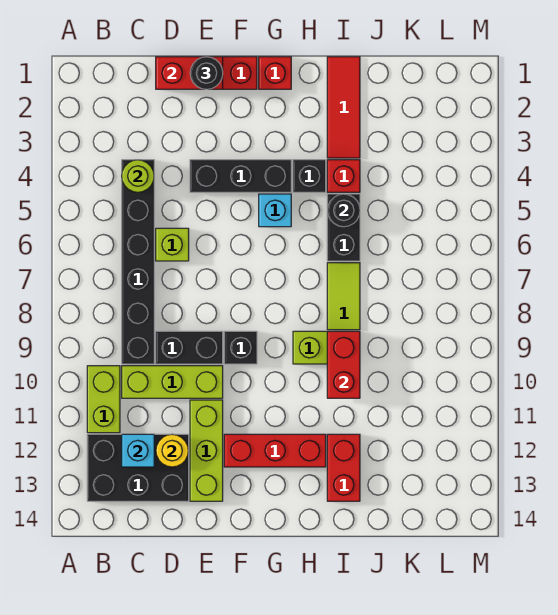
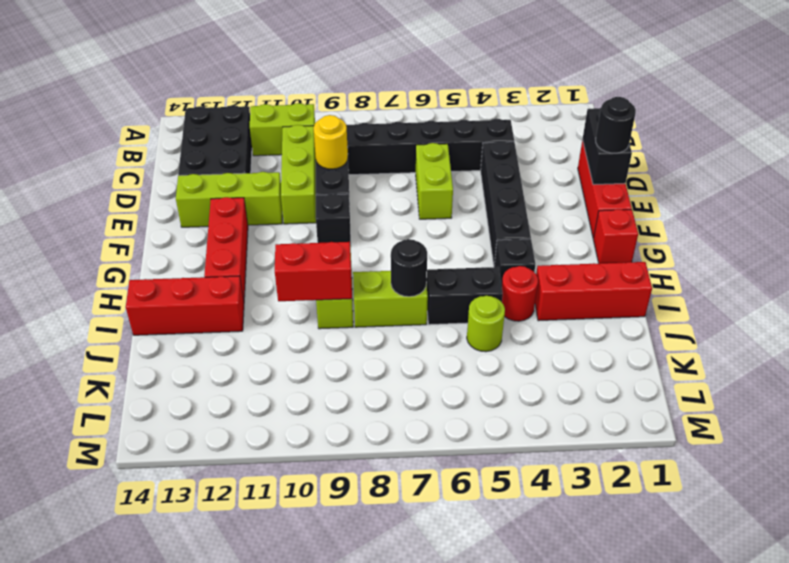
lime round brick C4 level 2 -> lime round brick J5 level 1
cyan brick C12 level 2 -> none
red brick D1:E1 level 2 -> black brick D1:E1 level 2
lime brick D6 level 1 -> lime brick D6:E6 level 1
yellow round brick D12 level 2 -> yellow round brick D9 level 2
black brick E4:G4 level 1 -> black brick D4:G4 level 1
cyan brick G5 level 1 -> none
red tile I1:I3 level 1 -> red brick I1:I3 level 1
red brick I4 level 1 -> red round brick I4 level 1
black round brick I5 level 2 -> black round brick I7 level 2
lime tile I7:I8 level 1 -> lime brick I7:I8 level 1
red brick I12:I13 level 1 -> red brick I12:I14 level 1

